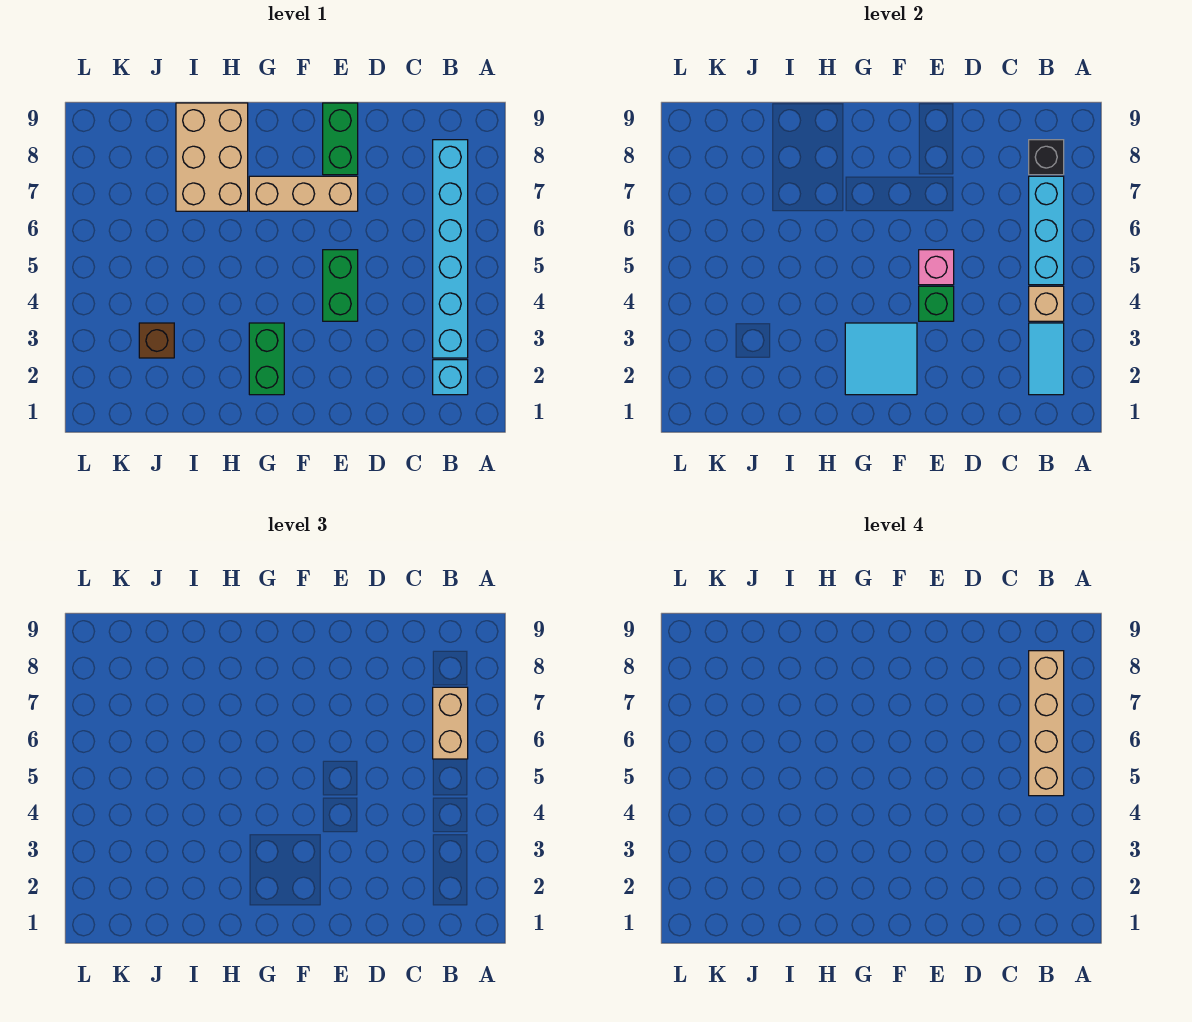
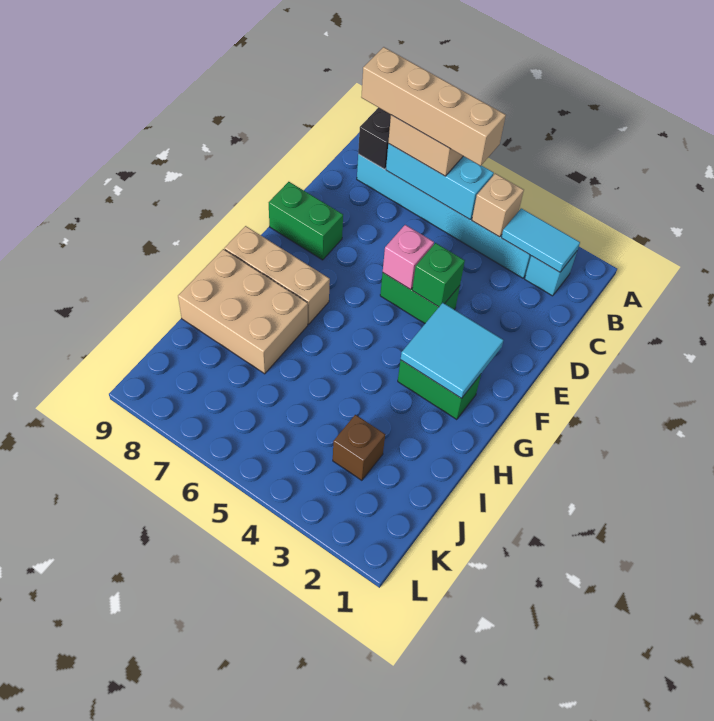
tan brick E7:G7 level 1 -> tan brick G7:G9 level 1

